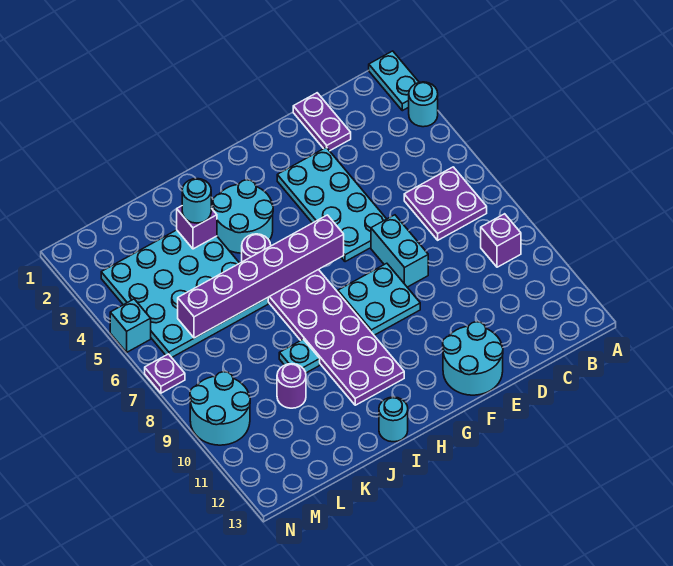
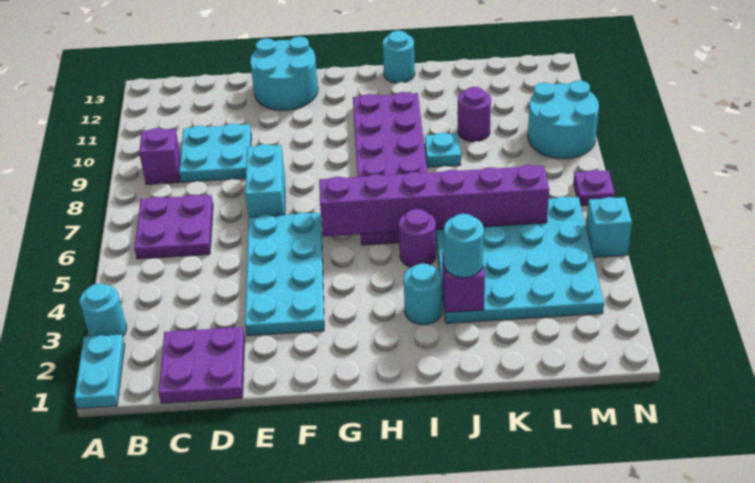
purple plate D1:D2 level 1 -> purple plate C1:D2 level 1
cyan plate F8:G9 level 1 -> cyan plate C9:D10 level 1
cyan round brick H3:I4 level 1 -> cyan round brick I3 level 1

